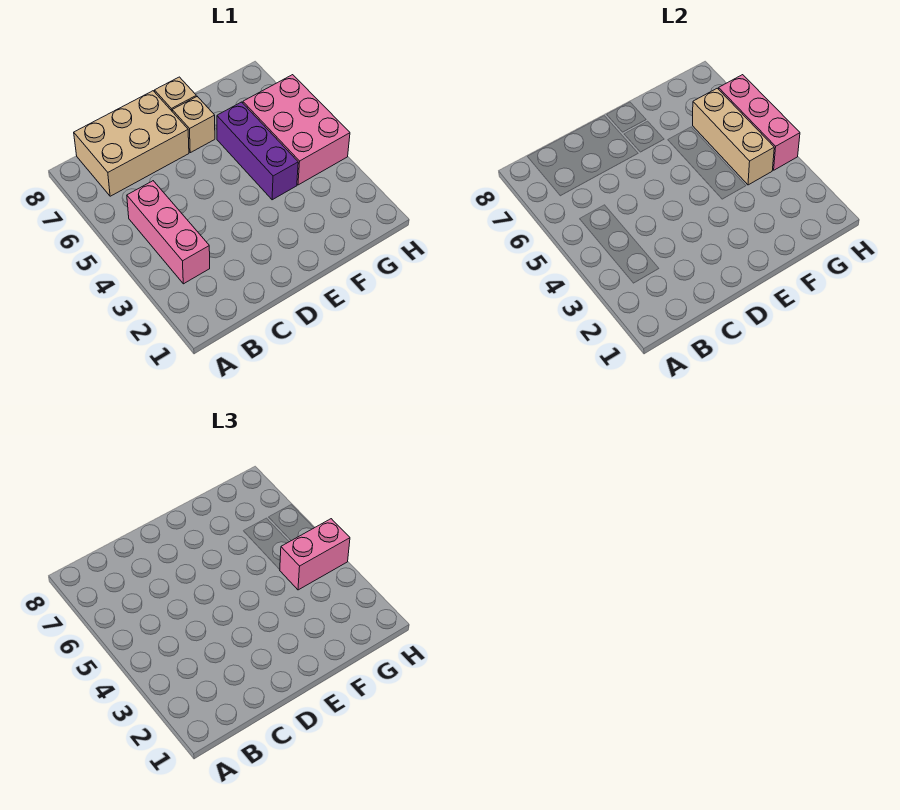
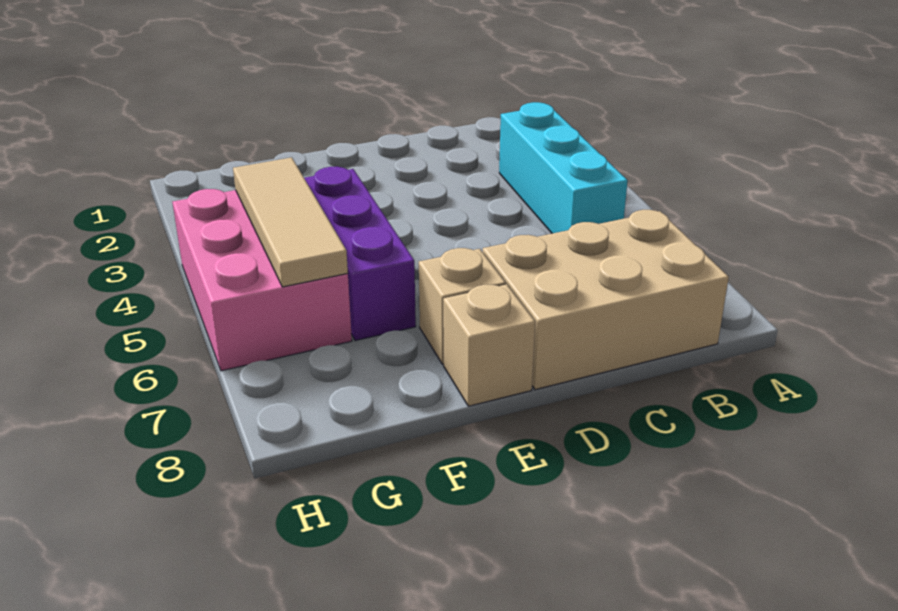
pink brick B3:B5 level 1 -> cyan brick B3:B5 level 1
tan brick G4:G6 level 2 -> tan tile G4:G6 level 2
pink brick G4:H4 level 3 -> none
pink brick H4:H6 level 2 -> none

